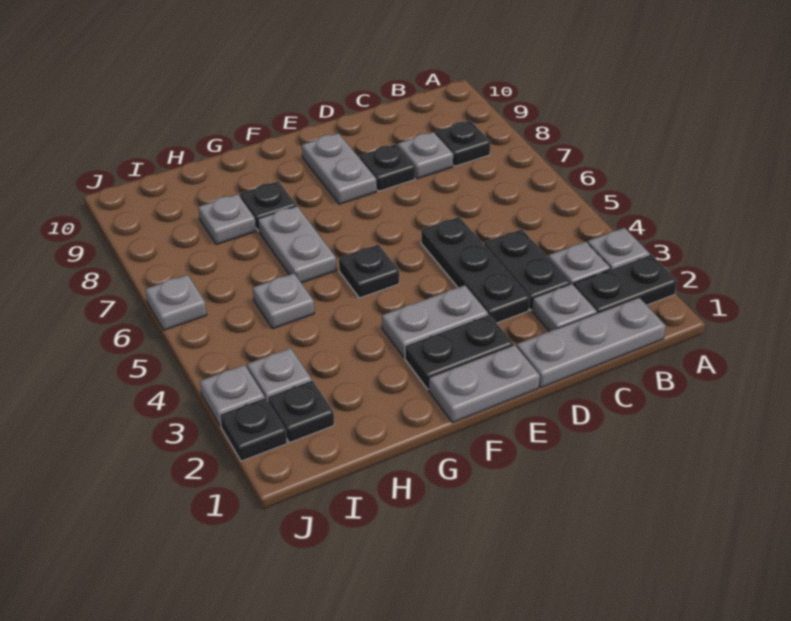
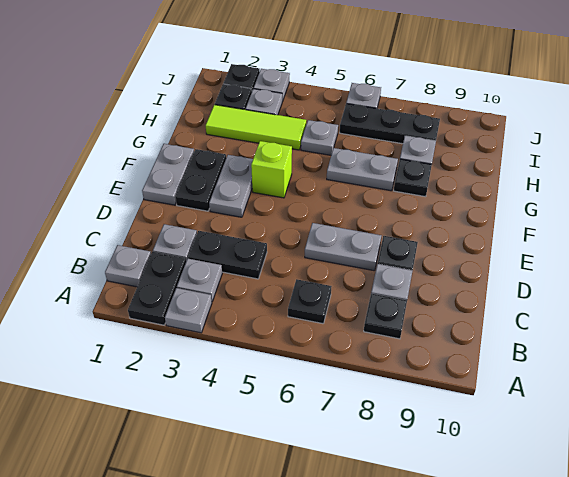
grey plate B1:D1 level 1 -> grey plate B1 level 1
black plate D3:D5 level 1 -> black plate I6:I8 level 1
grey plate E8:E9 level 1 -> grey plate D6:D7 level 1
none -> lime brick F4 level 1
black plate F5 level 1 -> black plate B6 level 1
none -> lime tile H2:H4 level 1

